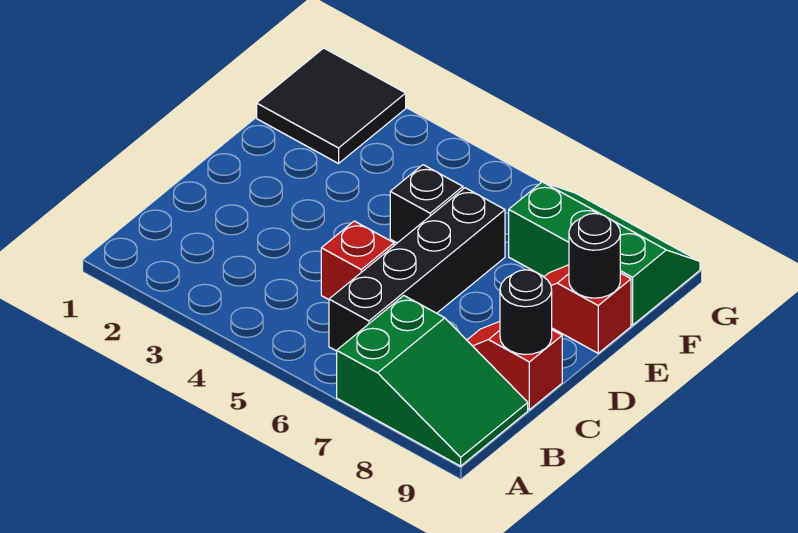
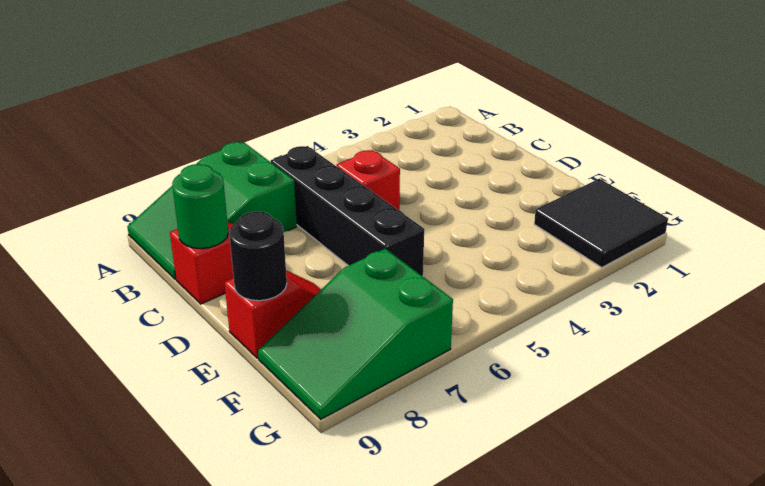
black round brick C9 level 2 -> green round brick C9 level 2
black brick E5 level 1 -> none
green slope F7:G9 level 1 top F -> green slope F7:G9 level 1 top 7

